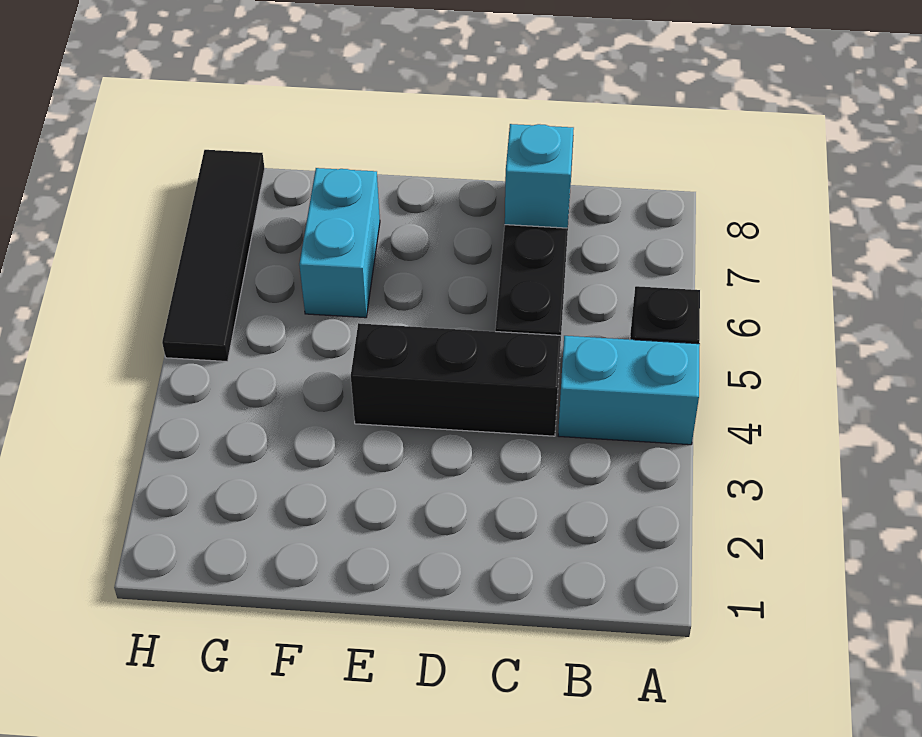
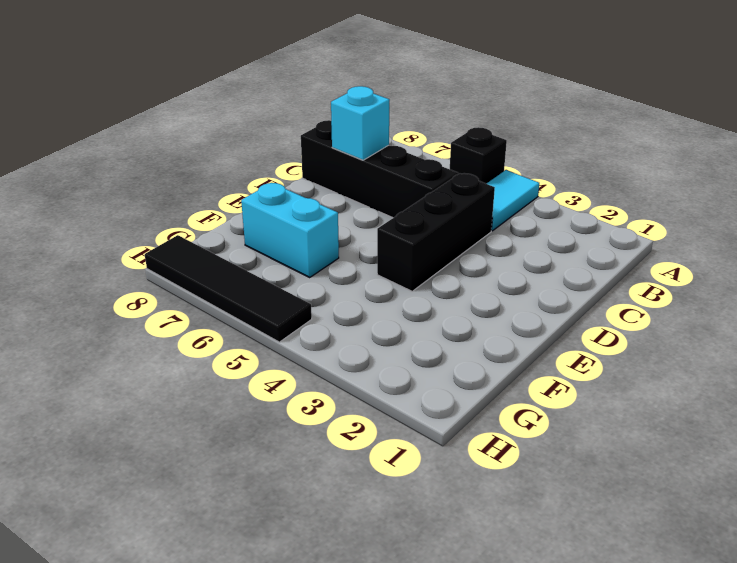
cyan brick A4:B4 level 1 -> cyan tile A4:B4 level 1

